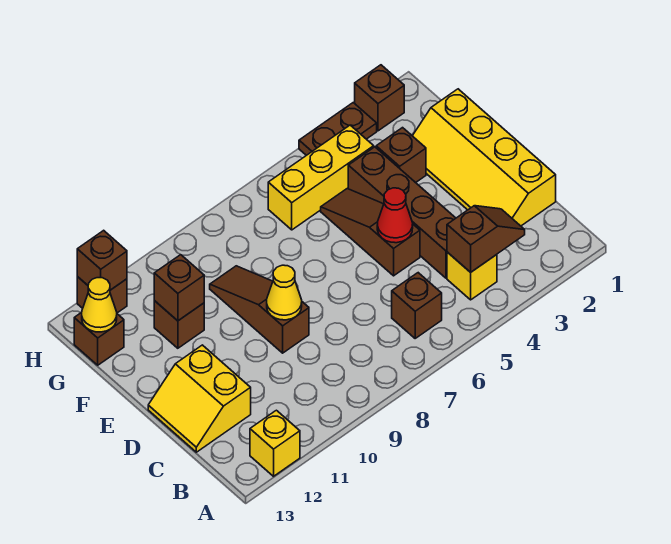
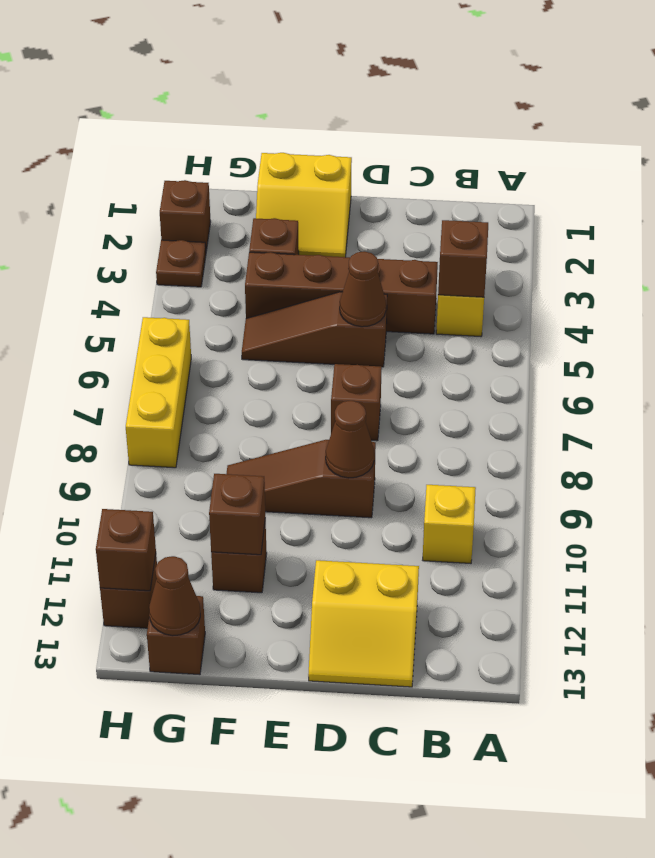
yellow brick A12 level 1 -> yellow brick B10 level 1
brown brick B6 level 1 -> brown brick D7 level 1
yellow slope C1:F2 level 1 top 1 -> yellow slope E1:F2 level 1 top 1
red cone D5 level 2 -> brown cone D5 level 2
yellow cone D9 level 2 -> brown cone D9 level 2
yellow brick G4:G6 level 1 -> yellow brick H6:H8 level 1
yellow cone G13 level 2 -> brown cone G13 level 2
brown plate H3:H4 level 1 -> brown plate H3 level 1

